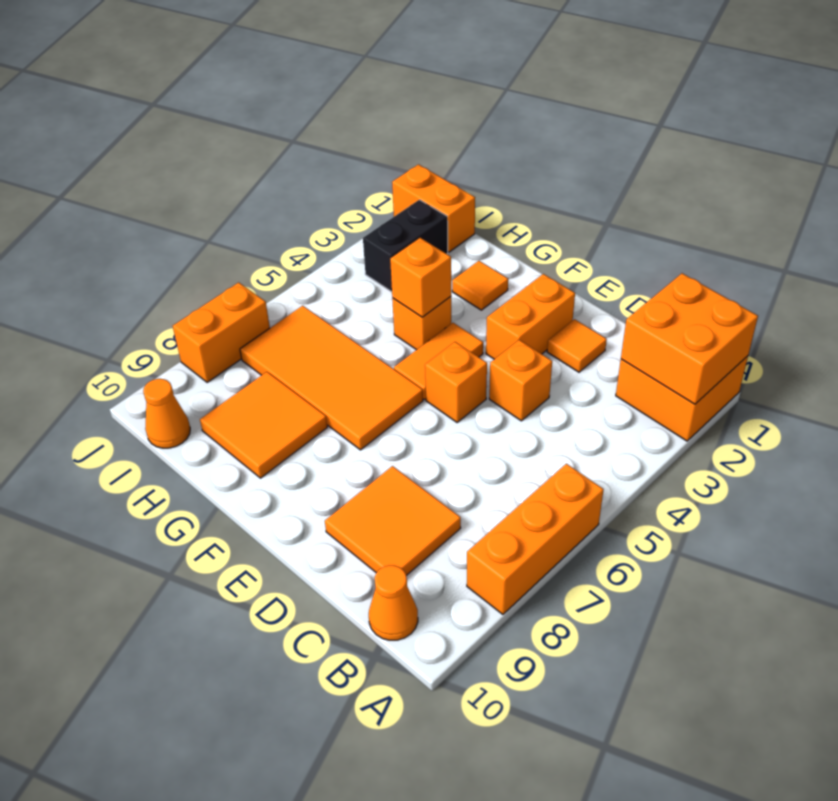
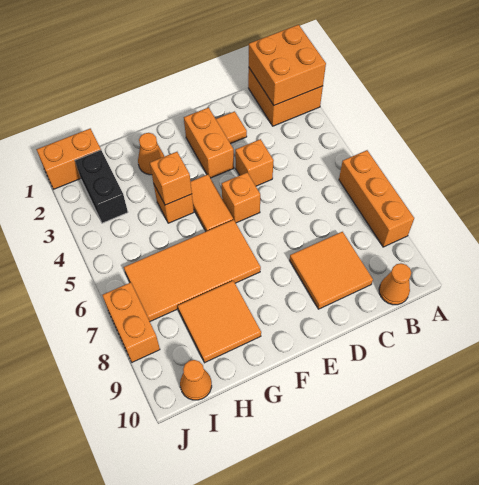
orange tile G2 level 1 -> orange cone G2 level 1

